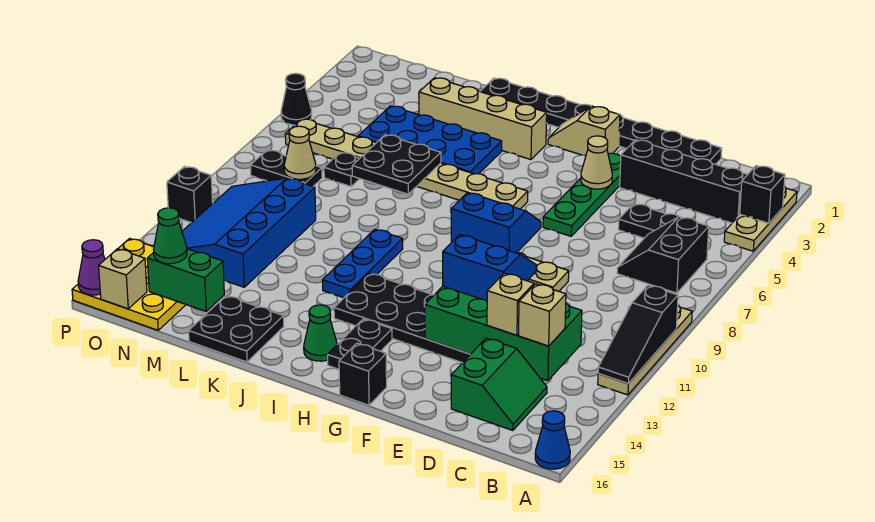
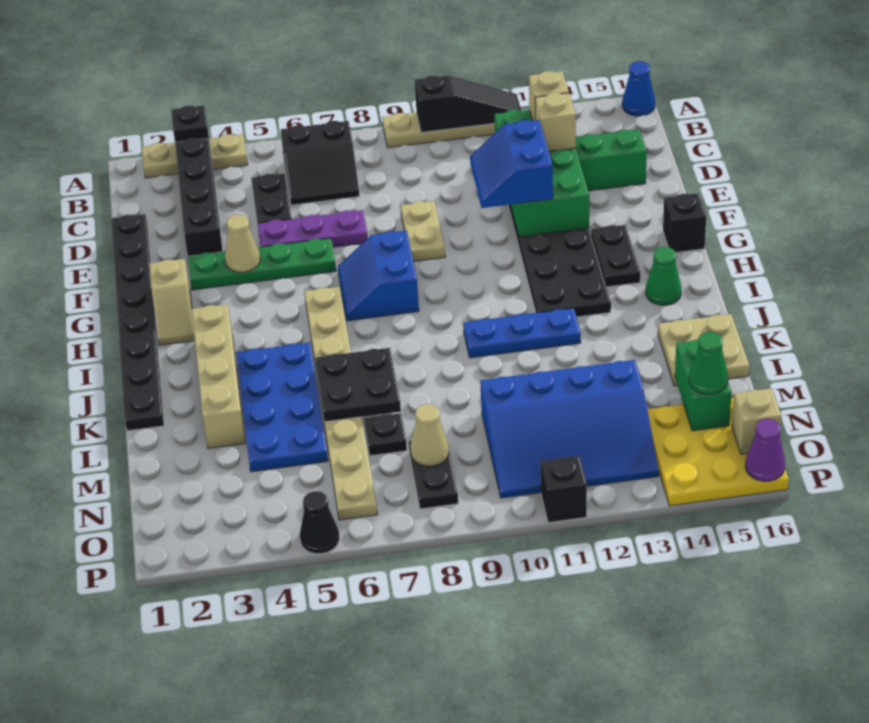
none -> purple plate E5:E7 level 1
black plate H14:H15 level 1 -> black plate G14:H14 level 1
black plate K15:L16 level 1 -> tan plate K15:L16 level 1

